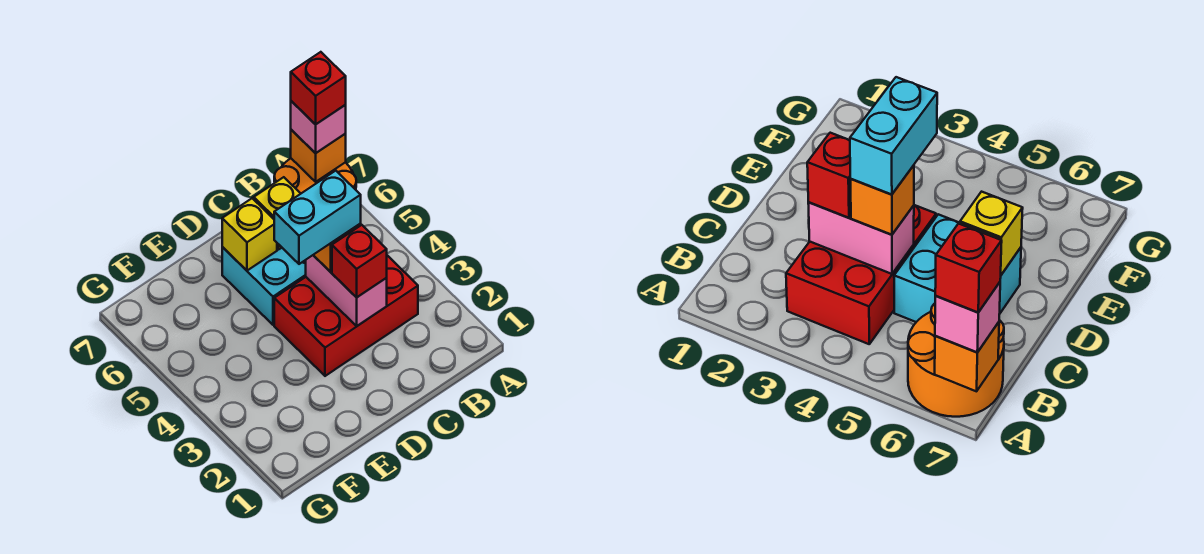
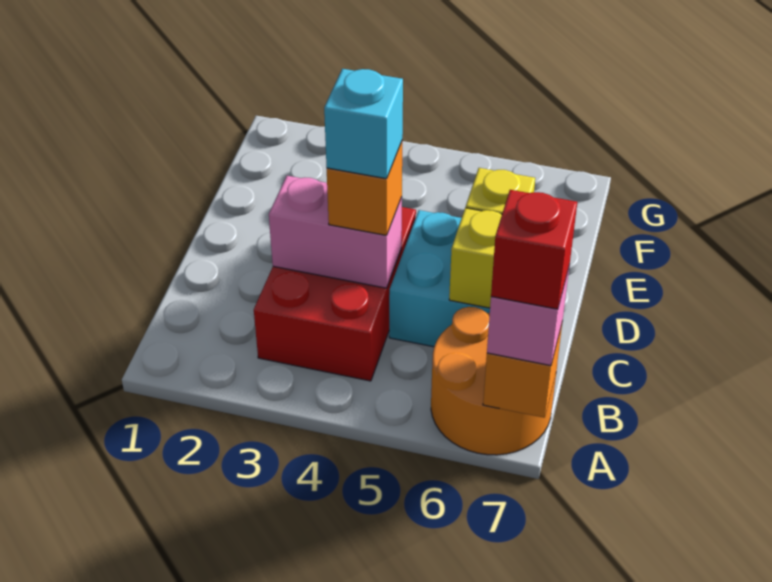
red brick C3 level 3 -> none
cyan brick C4:D4 level 4 -> cyan brick C4 level 4

